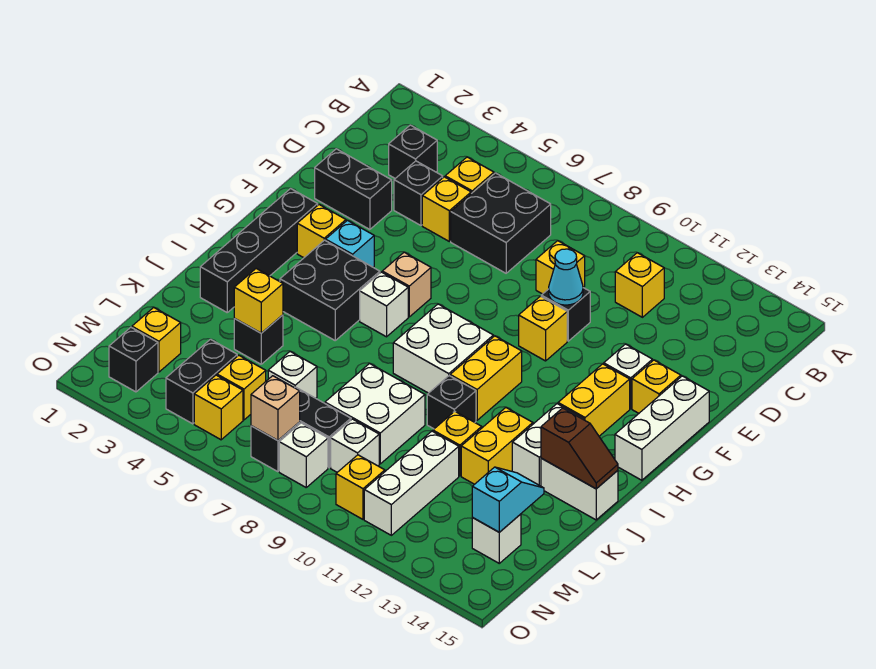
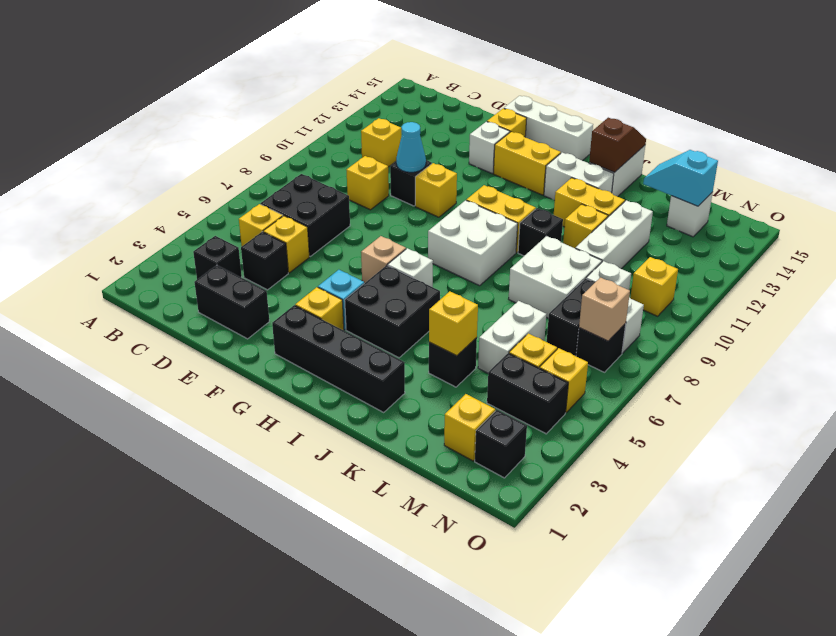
black brick E2:E3 level 1 -> black brick D2:E2 level 1
white brick L6 level 1 -> white brick L5:L6 level 1
white brick L11:N11 level 1 -> white brick L10:L12 level 1

